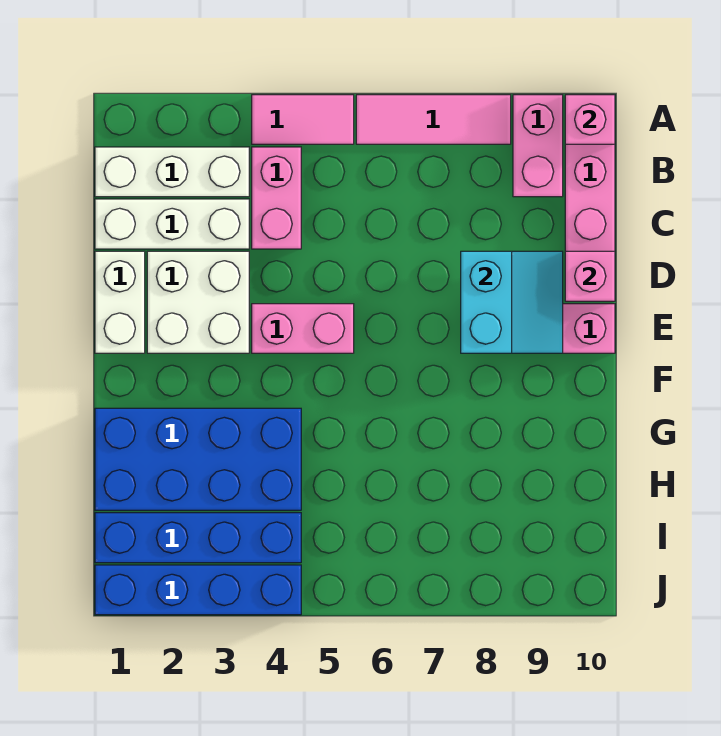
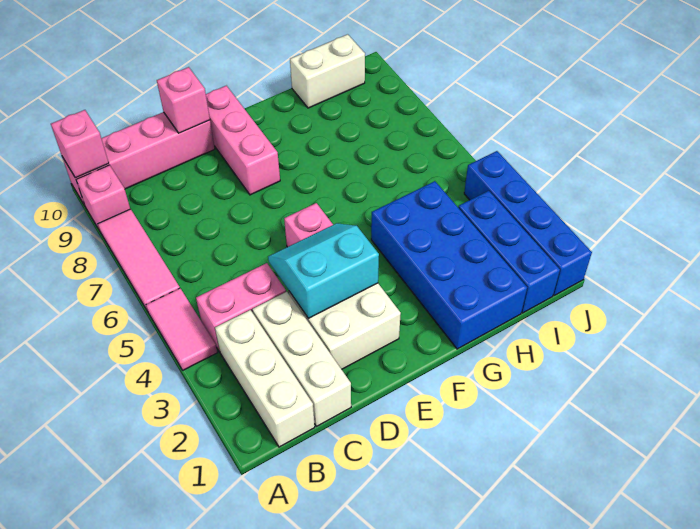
pink brick A9:B9 level 1 -> pink brick A9 level 1
white brick D1:E1 level 1 -> white brick H10:I10 level 1
cyan slope D8:E9 level 2 top 8 -> cyan slope D3:E4 level 2 top 3
blue brick I1:I4 level 1 -> blue brick I1:I3 level 1

